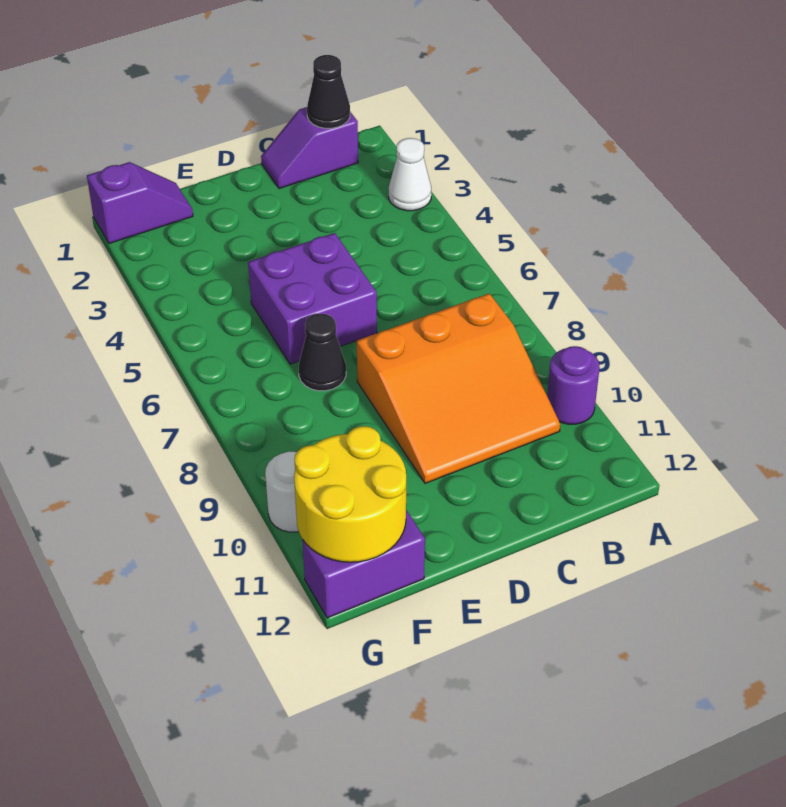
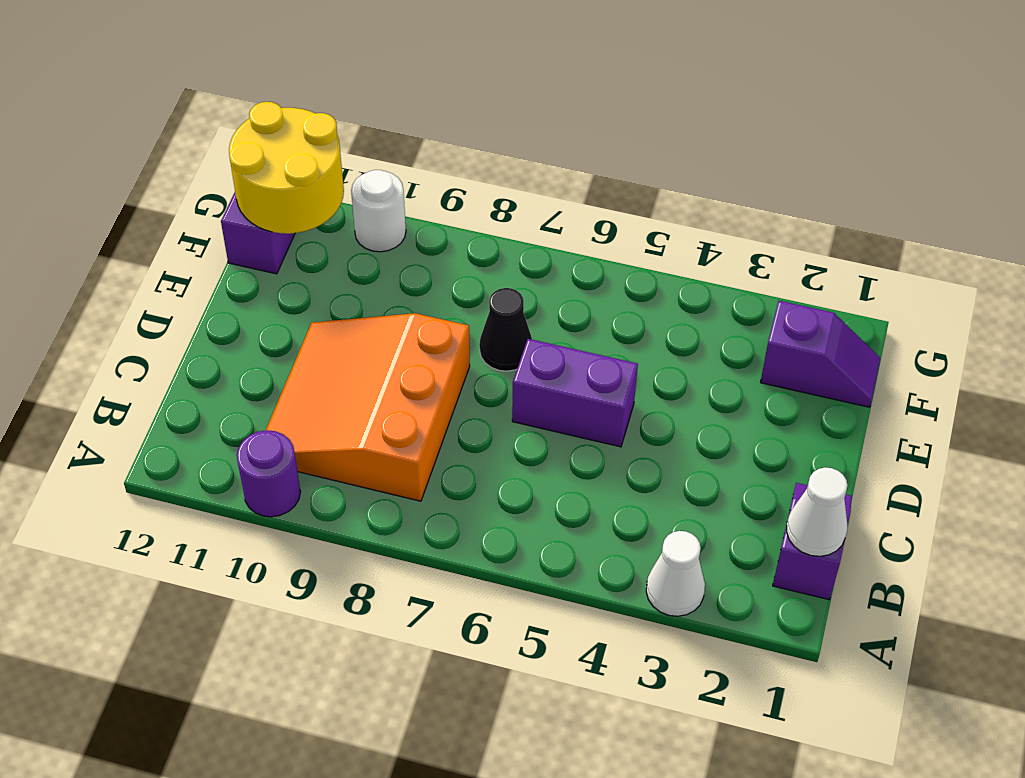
black cone B1 level 2 -> white cone B1 level 2
purple brick D5:E6 level 1 -> purple brick D5:D6 level 1
purple slope F1:G1 level 1 top G -> purple slope F1:F2 level 1 top 2

